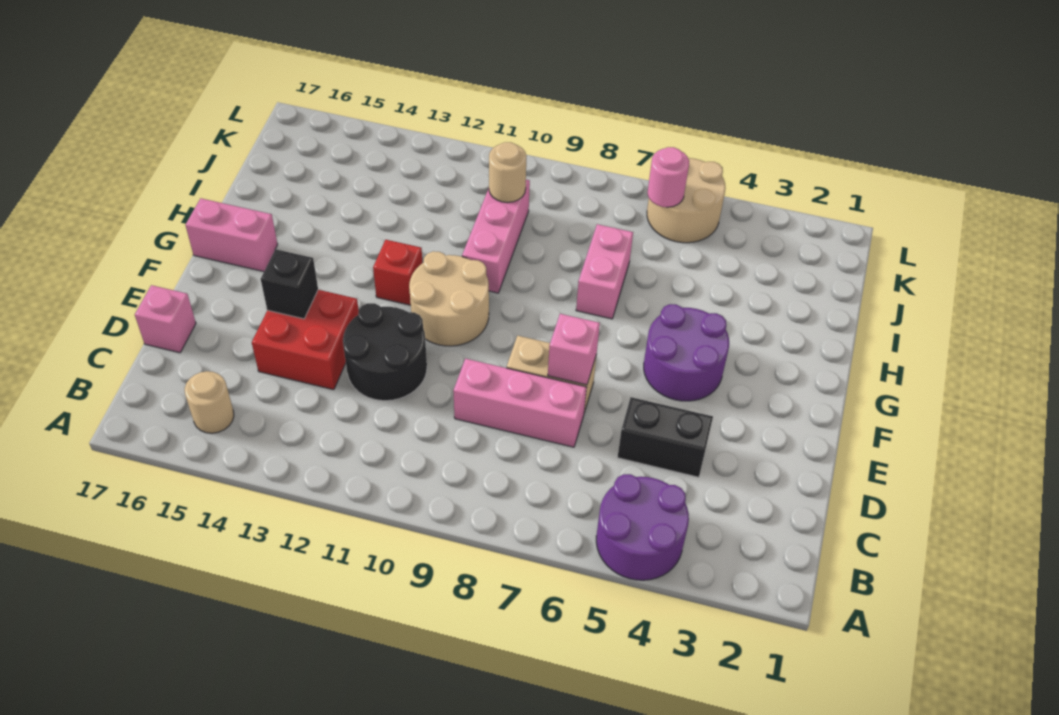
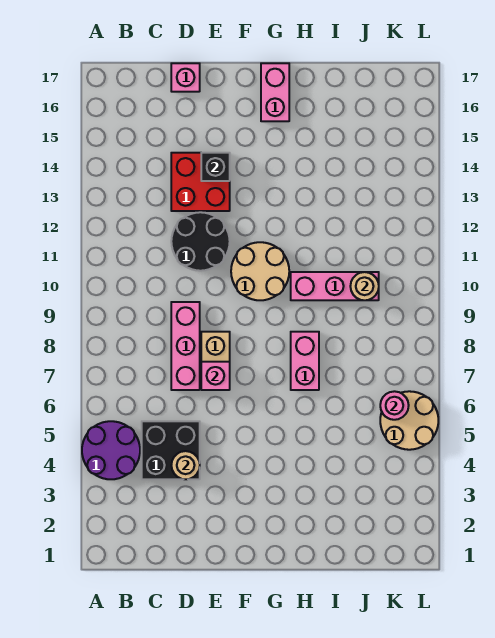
tan round brick B15 level 1 -> tan round brick D4 level 2
black brick D4:D5 level 1 -> black brick C4:D5 level 1
purple round brick F4:G5 level 1 -> none
red brick G12 level 1 -> none
pink brick H7:I7 level 1 -> pink brick H7:H8 level 1

